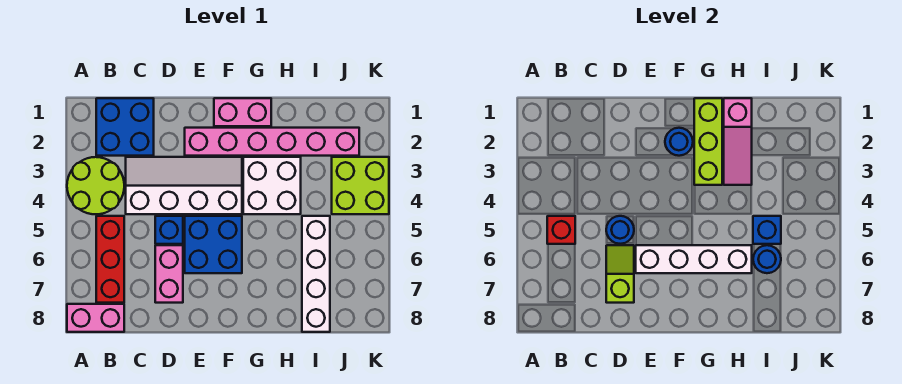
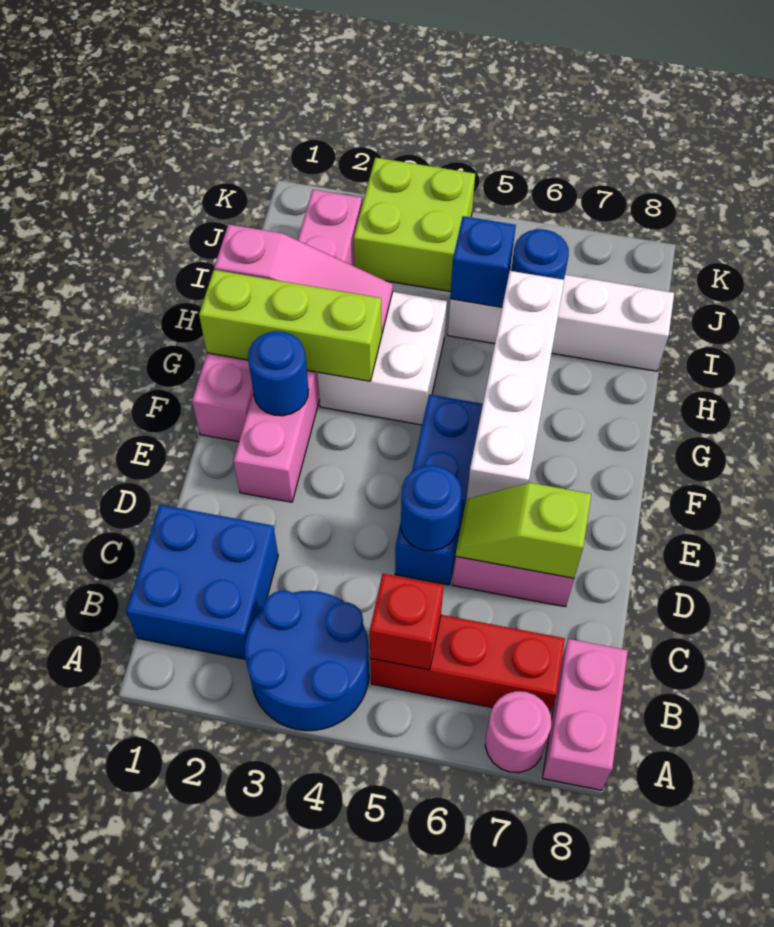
lime round brick A3:B4 level 1 -> blue round brick A3:B4 level 1
none -> pink round brick A7 level 1
white slope C3:F4 level 1 top 4 -> none

